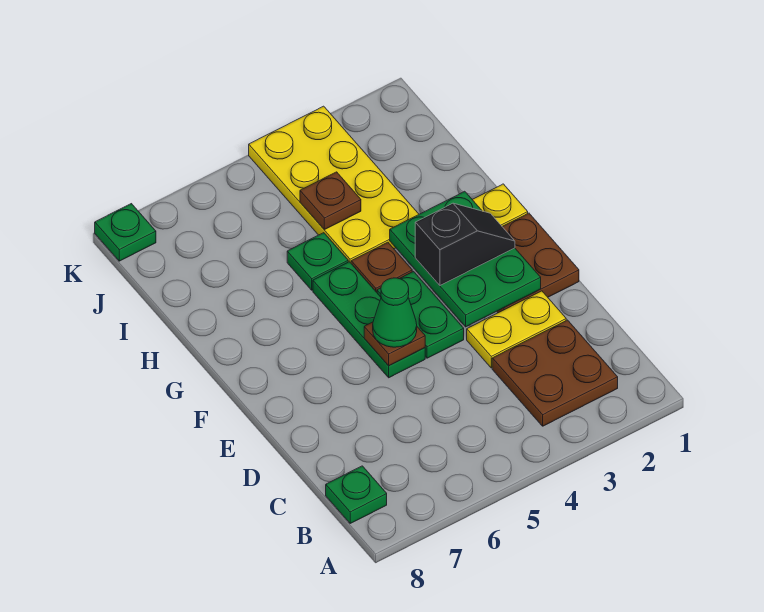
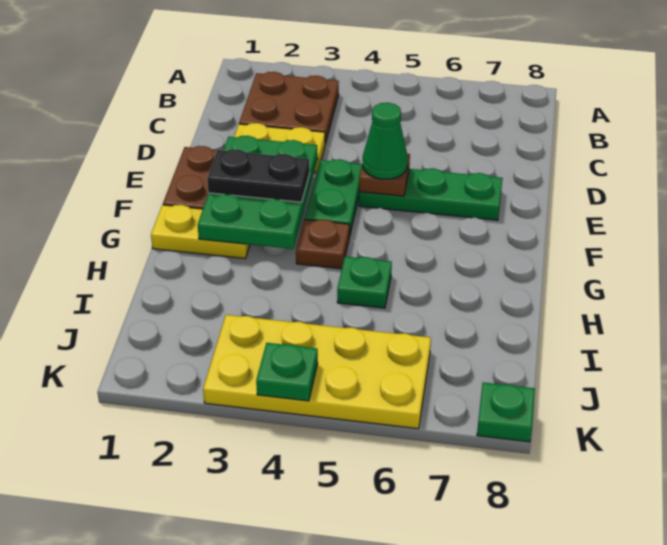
green plate B8 level 1 -> green plate K4 level 2
green plate E5:G5 level 1 -> green plate E5:E7 level 1
black slope F2:F3 level 3 top 3 -> black plate F2:F3 level 3
yellow plate H3:K4 level 1 -> yellow plate J3:K6 level 1
brown plate I4 level 2 -> none

